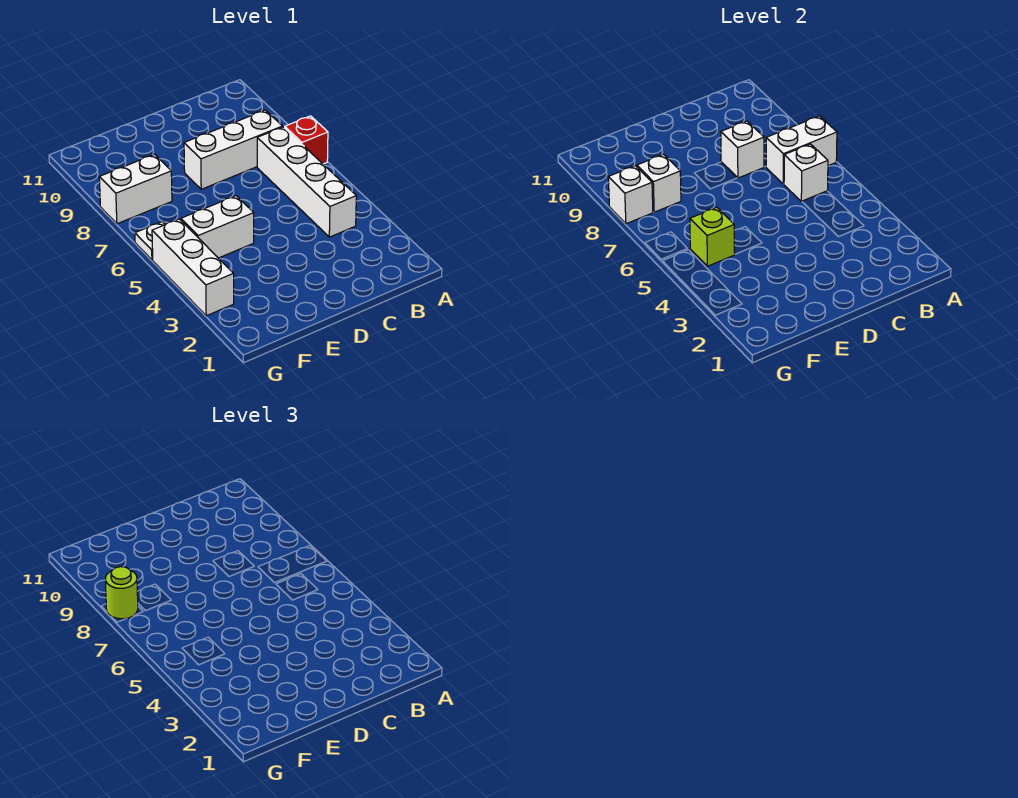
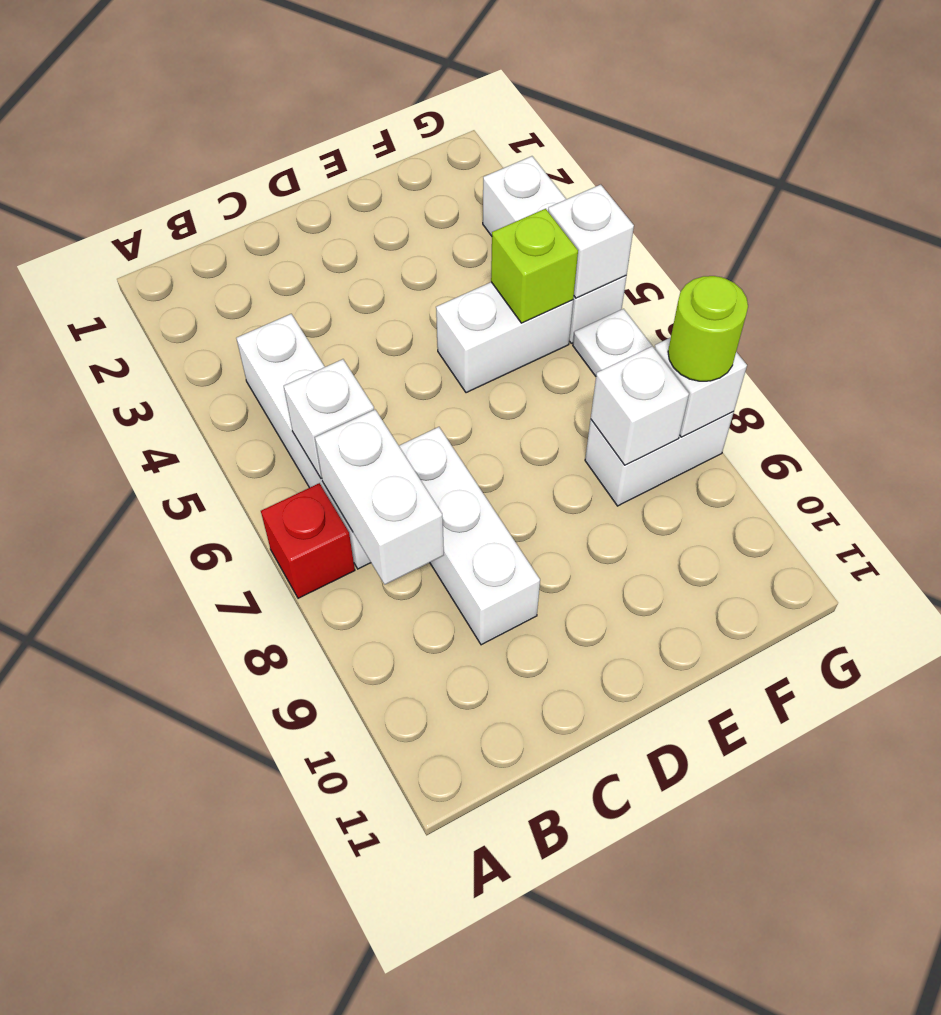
white brick A7:B7 level 2 -> white brick B7:B8 level 2
white brick B8:D8 level 1 -> white brick C7:C9 level 1
white brick C8 level 2 -> white brick G5 level 2

